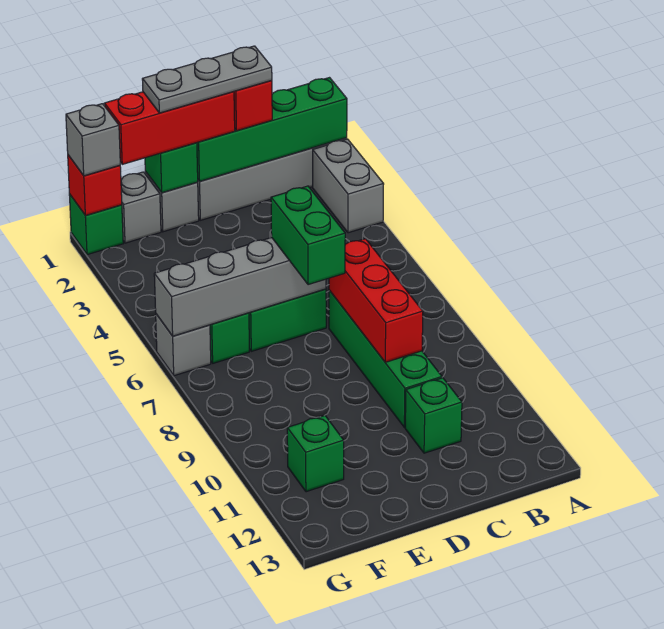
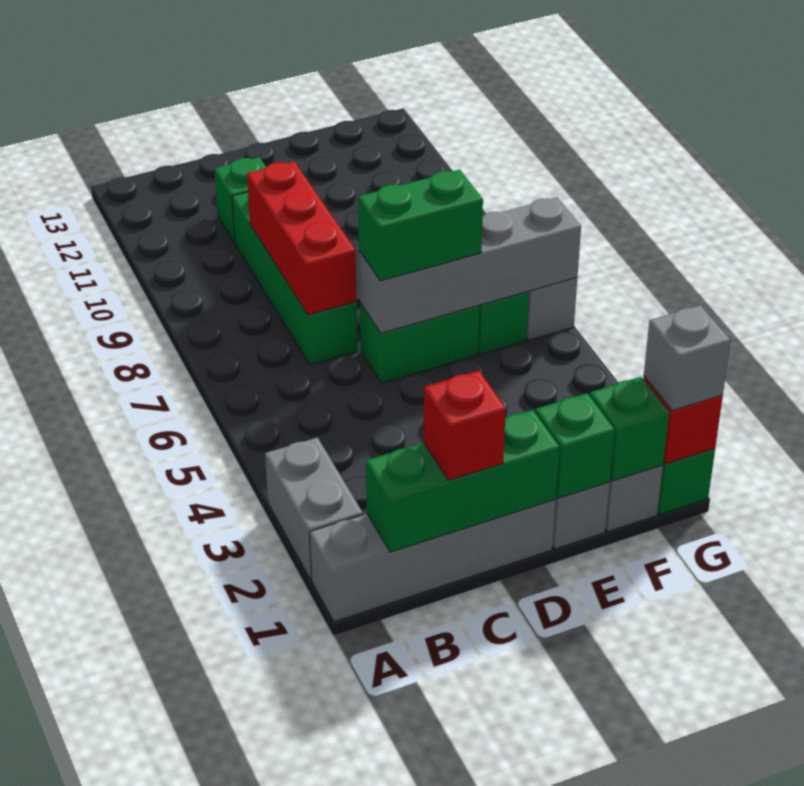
green brick A1:D1 level 2 -> green brick B1:D1 level 2
grey plate C1:E1 level 4 -> none
red brick D1:F1 level 3 -> none
green brick D6:D7 level 3 -> green brick D6:E6 level 3
green brick F11 level 1 -> green brick F1 level 2

